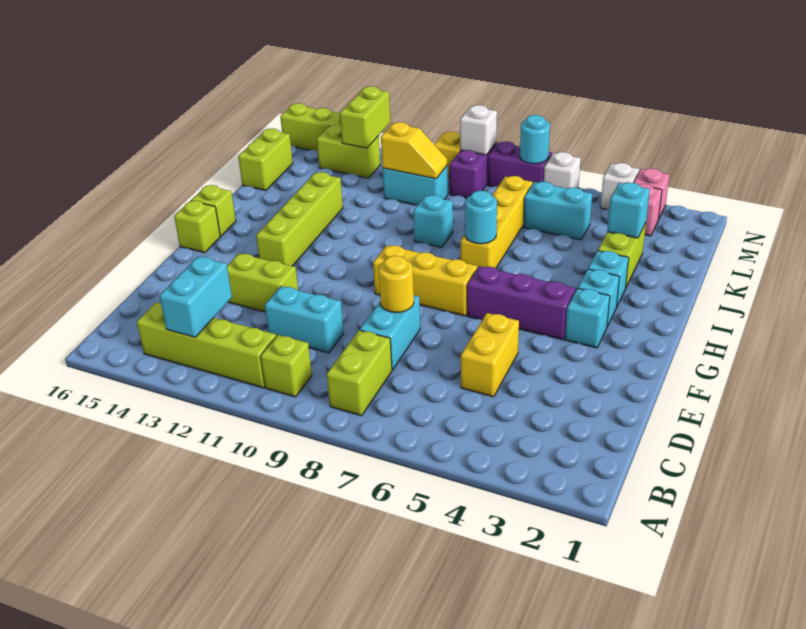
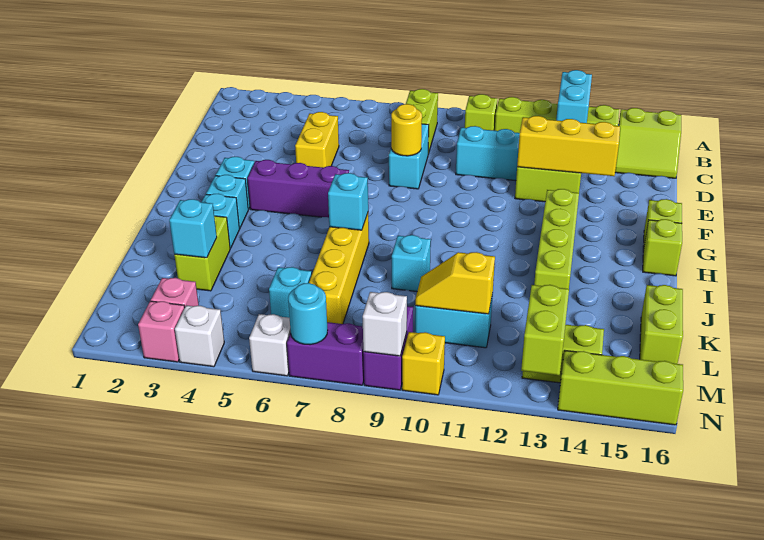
none -> lime slope B15:C16 level 1 top B
yellow brick G7:G9 level 1 -> yellow brick E12:E14 level 2
cyan round brick I7 level 2 -> cyan brick I7 level 2
cyan brick L5:L6 level 1 -> cyan brick L6 level 1

